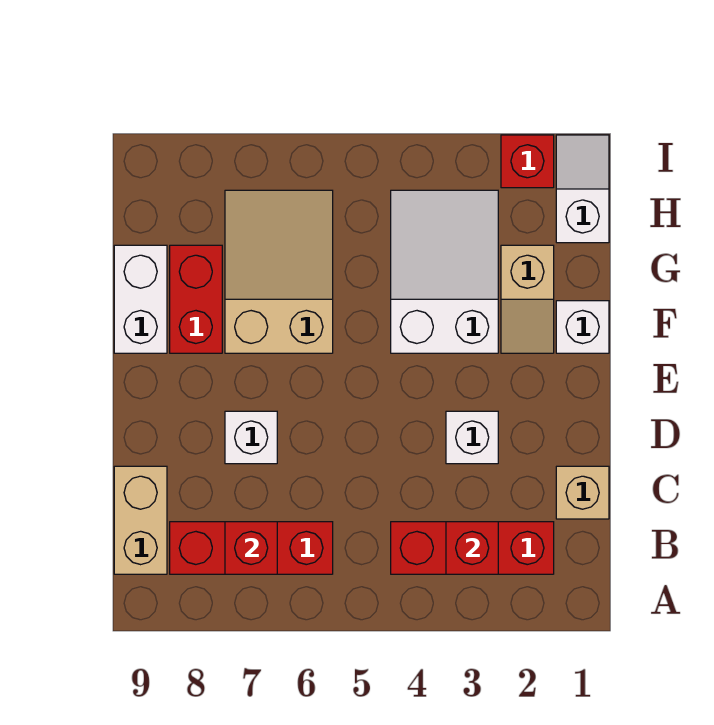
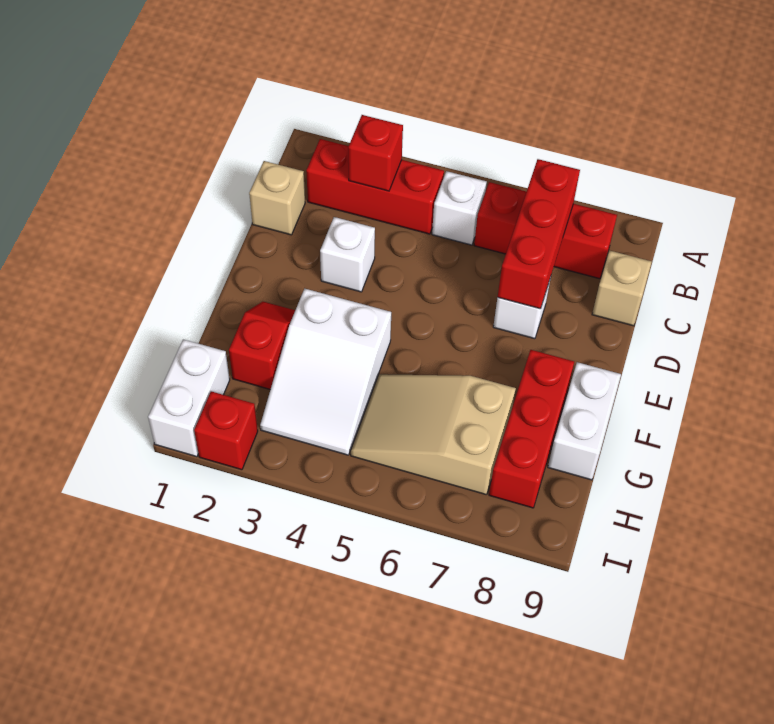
red brick B7 level 2 -> red brick B7:D7 level 2
tan brick B9:C9 level 1 -> tan brick C9 level 1
white brick F1 level 1 -> white brick B5 level 1
tan slope F2:G2 level 1 top G -> red slope F2:G2 level 1 top G
tan slope F6:H7 level 1 top F -> tan slope G5:H7 level 1 top 7
red brick F8:G8 level 1 -> red brick F8:H8 level 1
white slope H1:I1 level 1 top H -> white brick H1:I1 level 1

